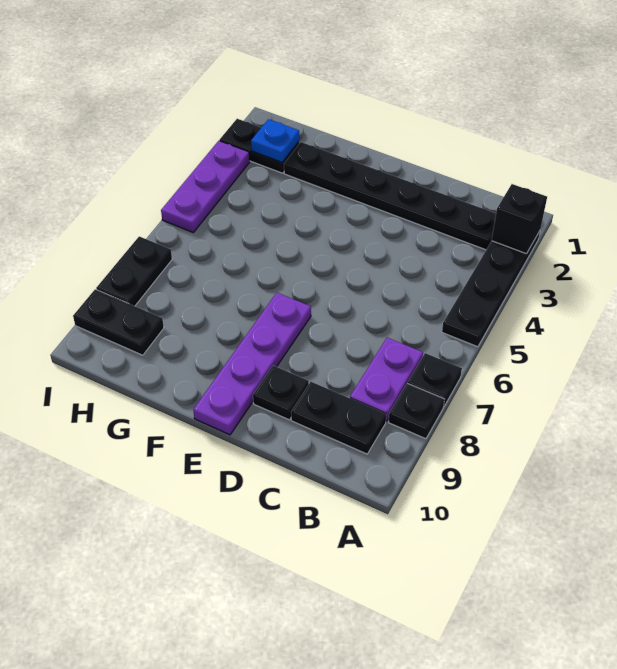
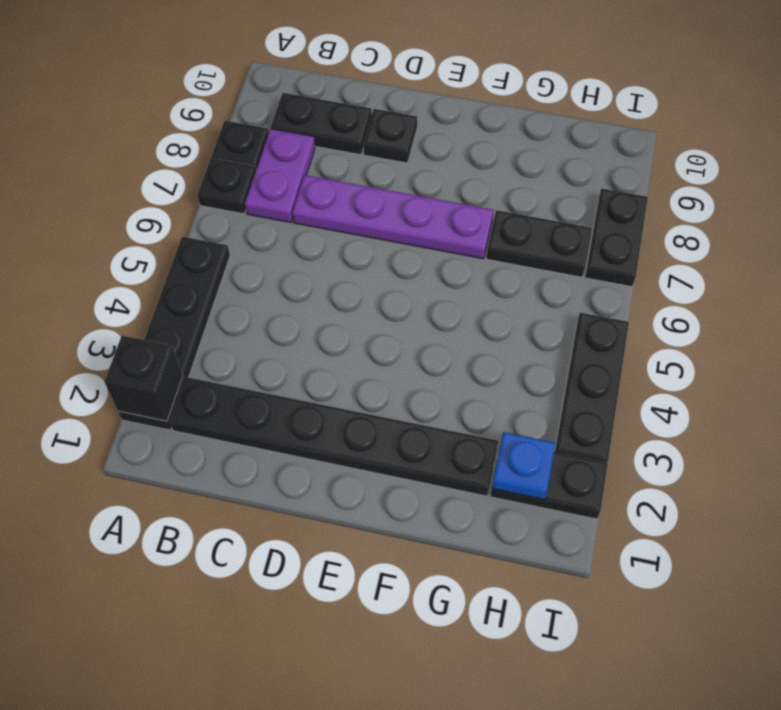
purple plate E7:E10 level 1 -> purple plate C7:F7 level 1
black plate H9:I9 level 1 -> black plate G7:H7 level 1
purple plate I3:I5 level 1 -> black plate I3:I5 level 1

